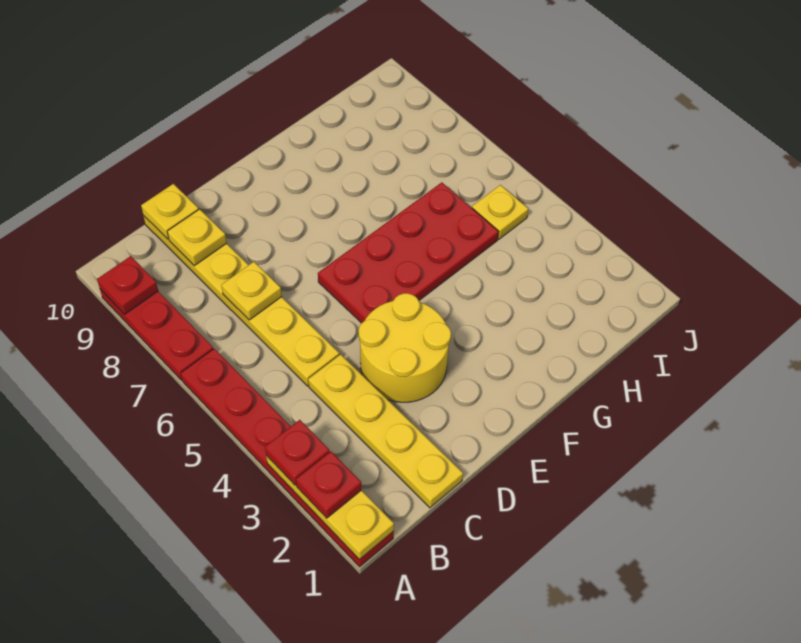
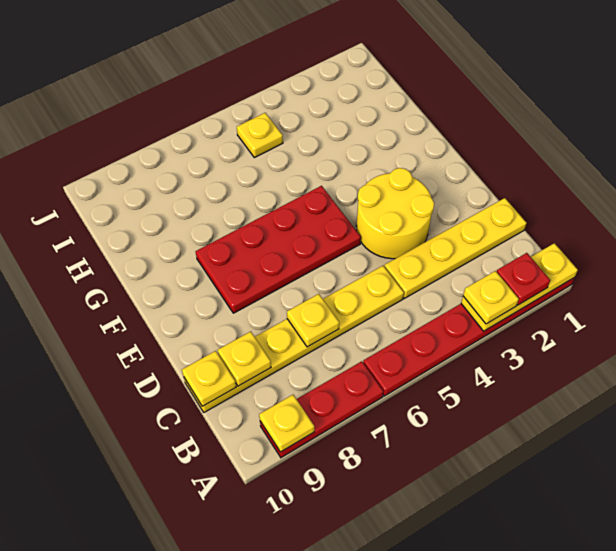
red plate A3 level 3 -> yellow plate A3 level 3
red plate A9 level 2 -> yellow plate A9 level 2
red plate E5:H6 level 1 -> red plate E5:F8 level 1

